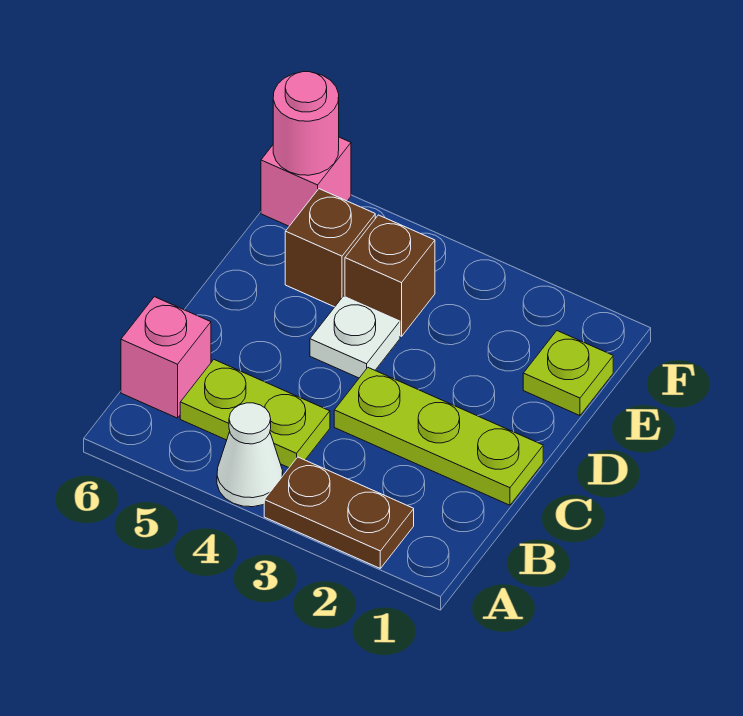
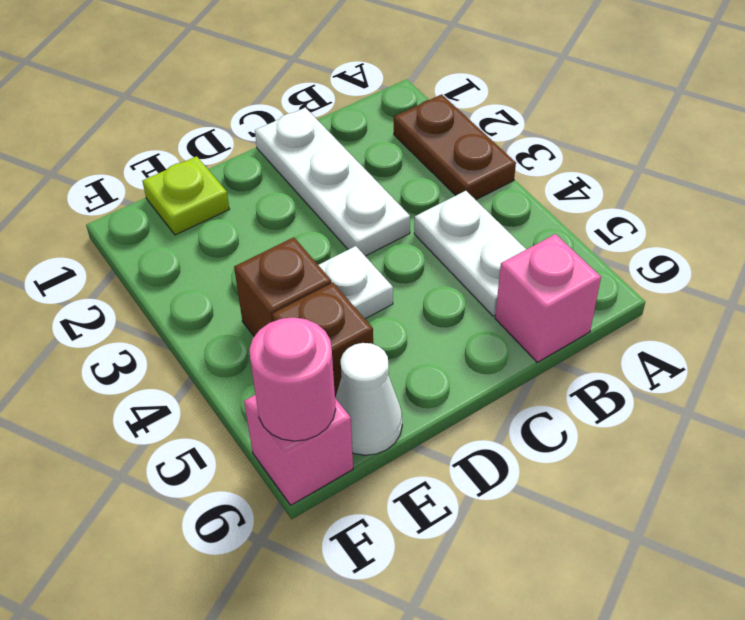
white cone A4 level 1 -> white cone E6 level 1
lime plate B4:B5 level 1 -> white plate B4:B5 level 1
lime plate C1:C3 level 1 -> white plate C1:C3 level 1

